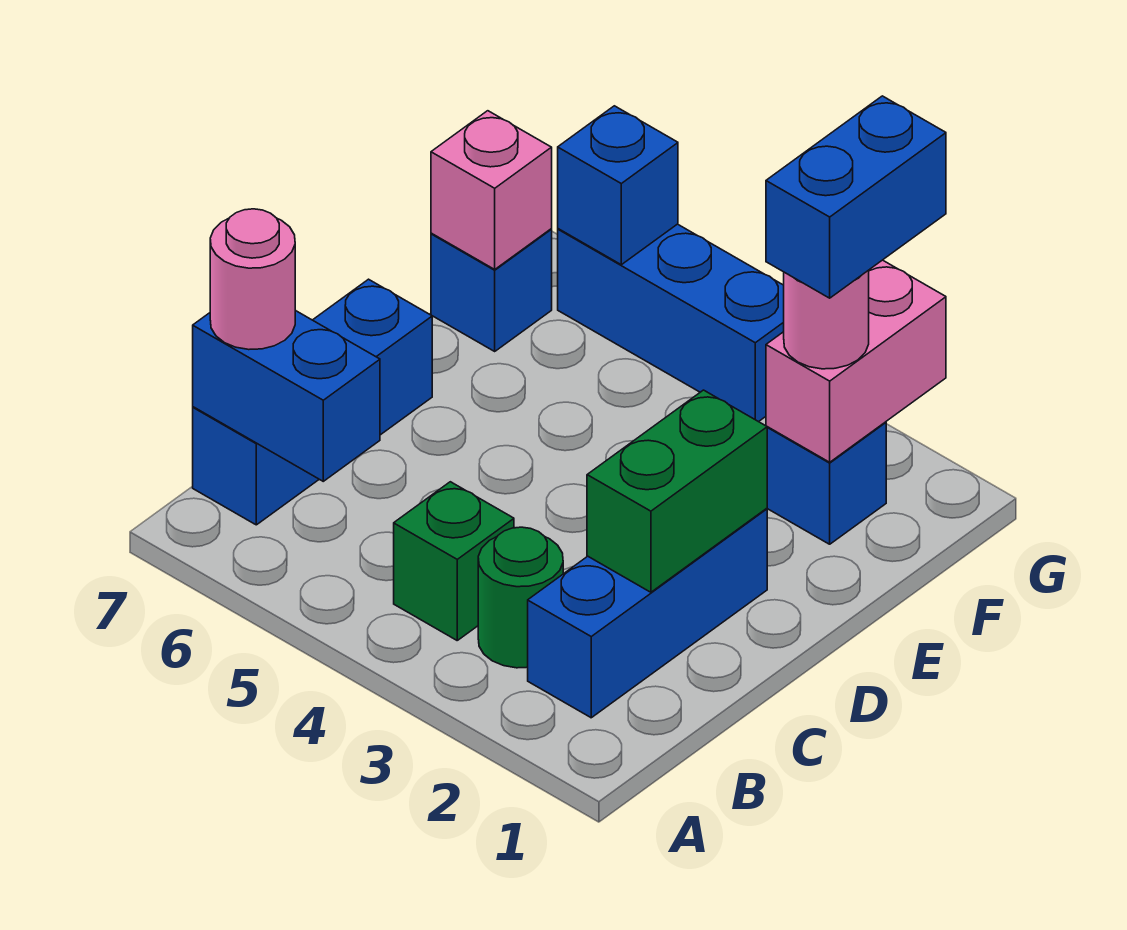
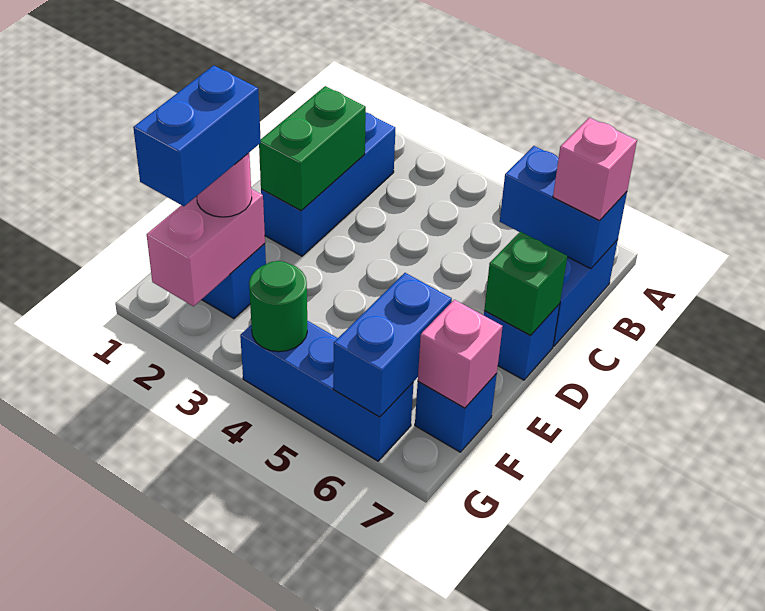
green round brick B3 level 1 -> green round brick G4 level 2
green brick B4 level 1 -> green brick D7 level 2
pink round brick B7 level 3 -> pink brick B7 level 3
blue brick G6 level 2 -> blue brick F6:G6 level 2

